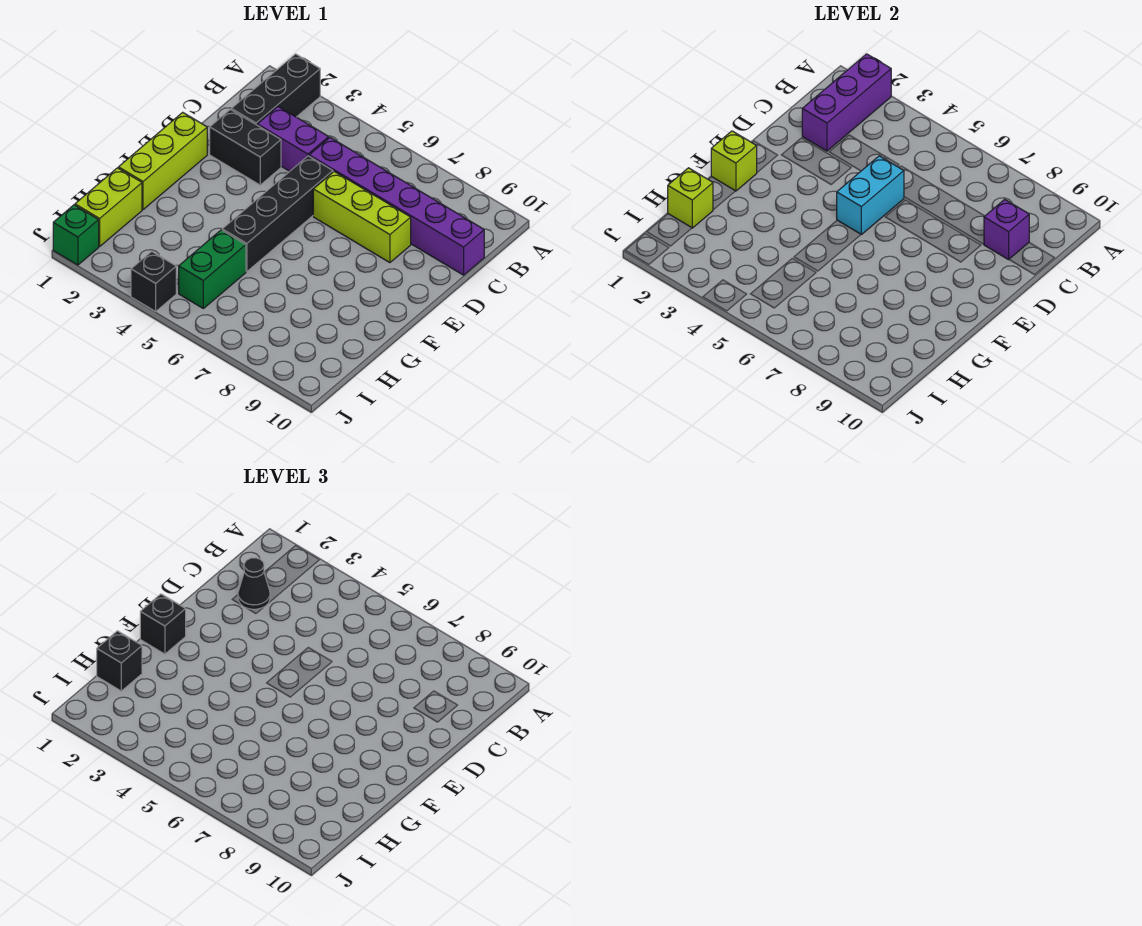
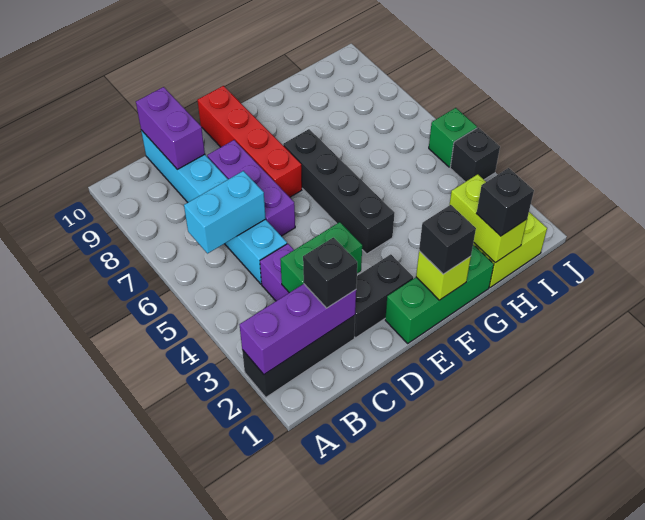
black cone C2 level 3 -> black brick C2 level 3
purple brick C5:C10 level 1 -> cyan brick C5:C10 level 1
purple brick C9 level 2 -> purple brick C9:C10 level 2
black brick D2:D3 level 1 -> black brick D2:E2 level 1
black brick D5:G5 level 1 -> black brick F4:F7 level 1
cyan brick D5:E5 level 2 -> cyan brick B6:C6 level 2
lime brick D6:D8 level 1 -> purple brick D6:D8 level 1
lime brick E1:G1 level 1 -> green brick E1:G1 level 1
none -> red brick E7:E10 level 1
lime brick H1 level 2 -> lime brick H1:H2 level 2
green brick H5:I5 level 1 -> green brick C3:D3 level 2
green brick J1 level 1 -> green brick J5 level 1

